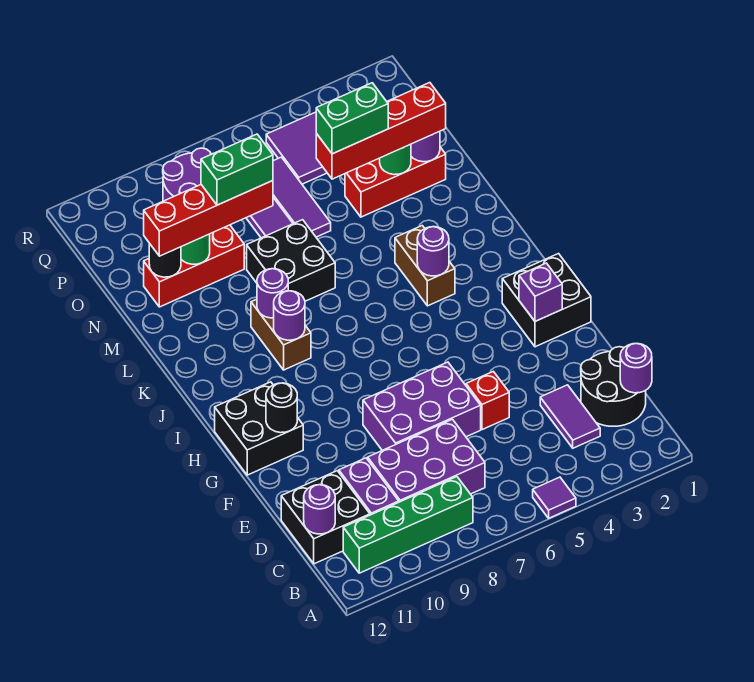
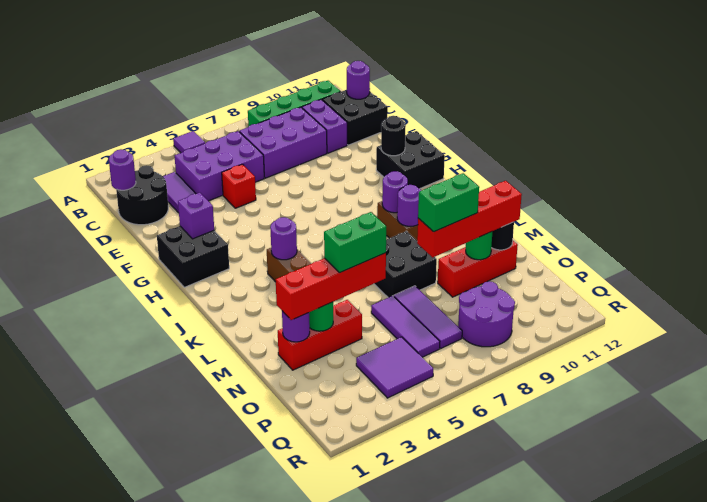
purple brick E6:F8 level 1 -> purple brick C4:D6 level 1

